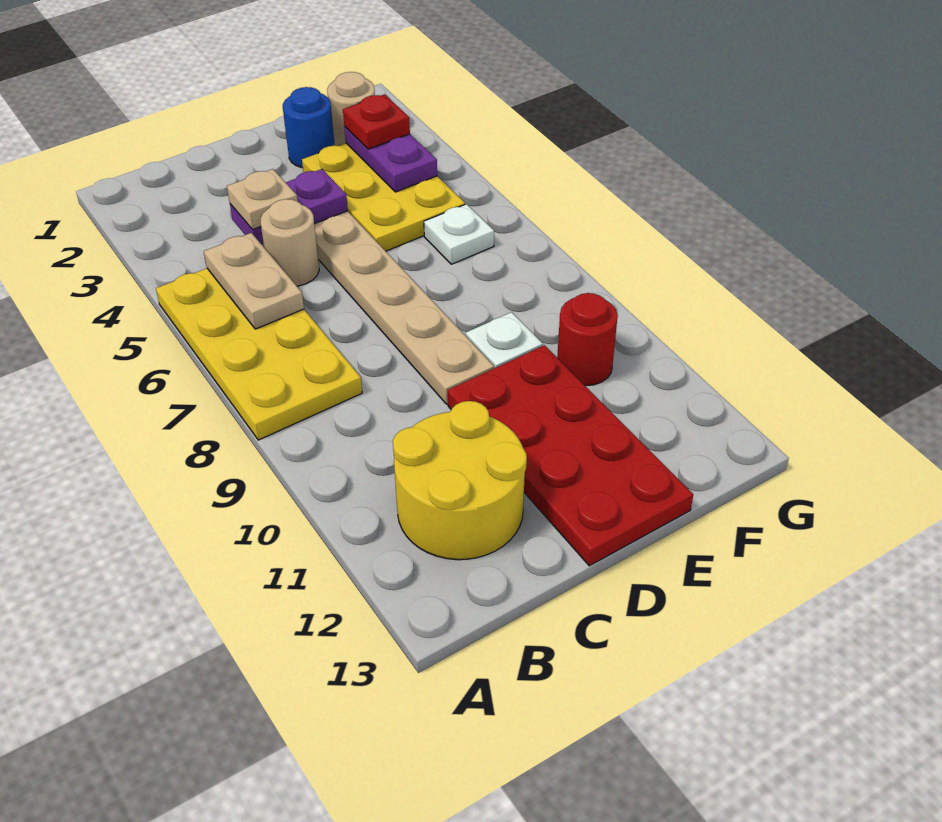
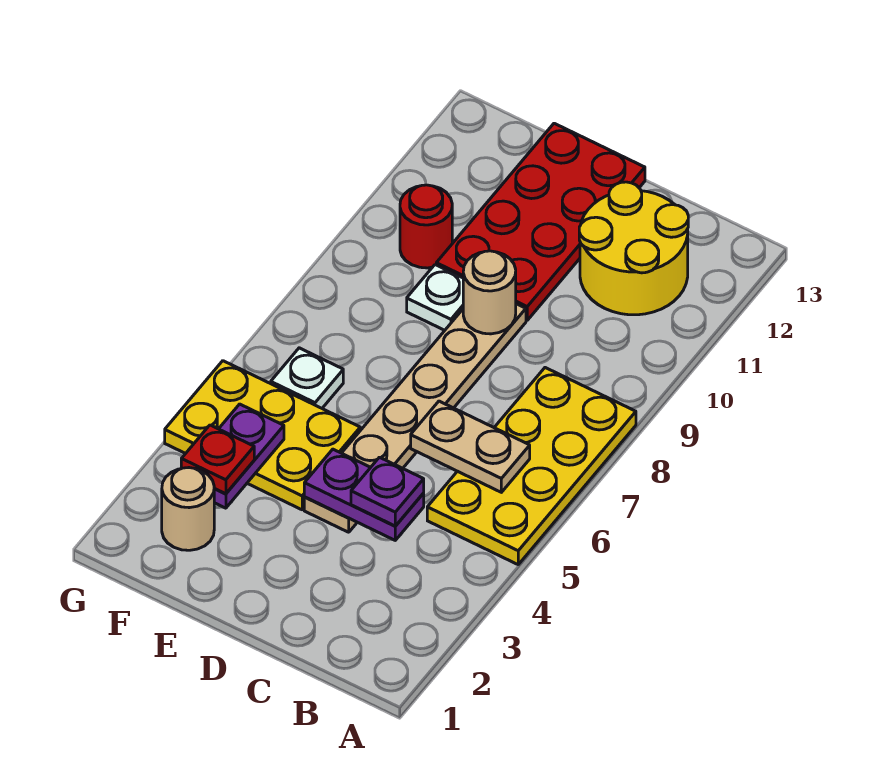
tan plate B5:B6 level 2 -> tan plate B6:C6 level 2
tan plate C4 level 3 -> purple plate C4 level 3
tan round brick C5 level 1 -> tan round brick D9 level 2
blue round brick E2 level 1 -> none
yellow plate E3:F5 level 1 -> yellow plate E4:G5 level 1

